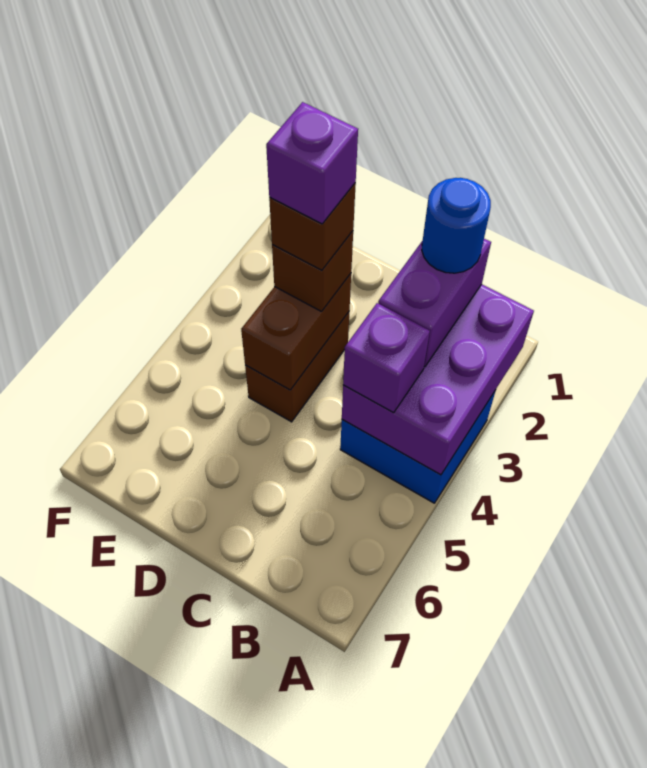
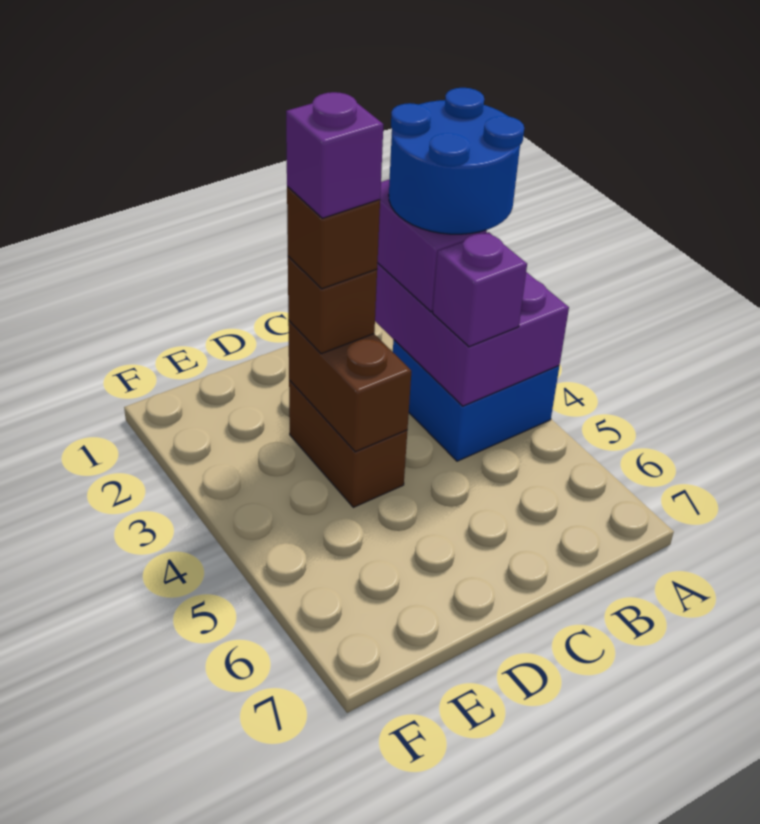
blue round brick B2 level 4 -> blue round brick A2:B3 level 4

